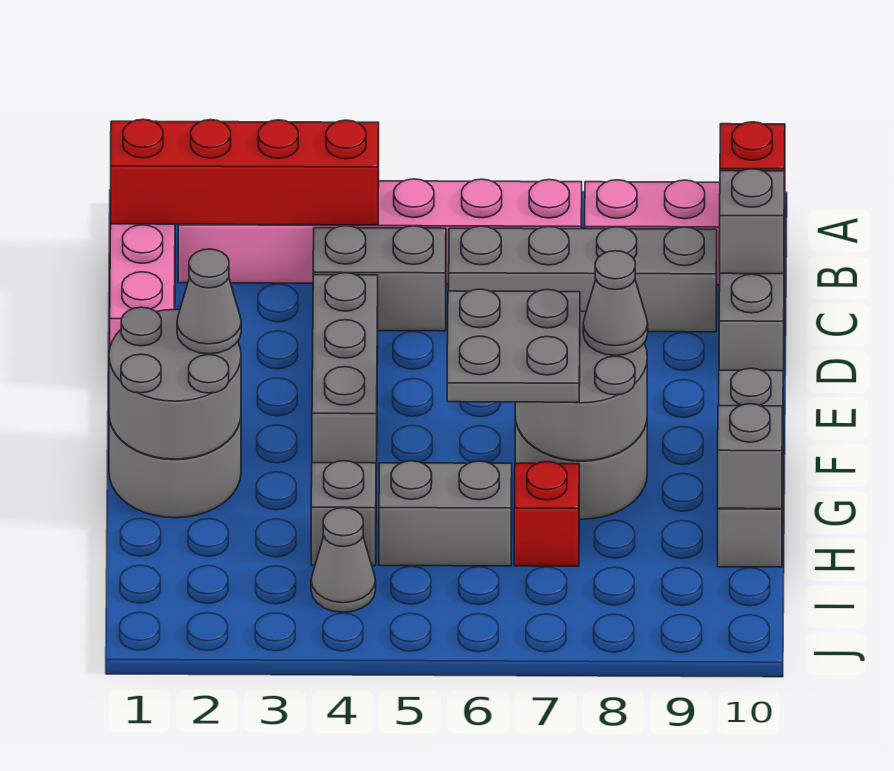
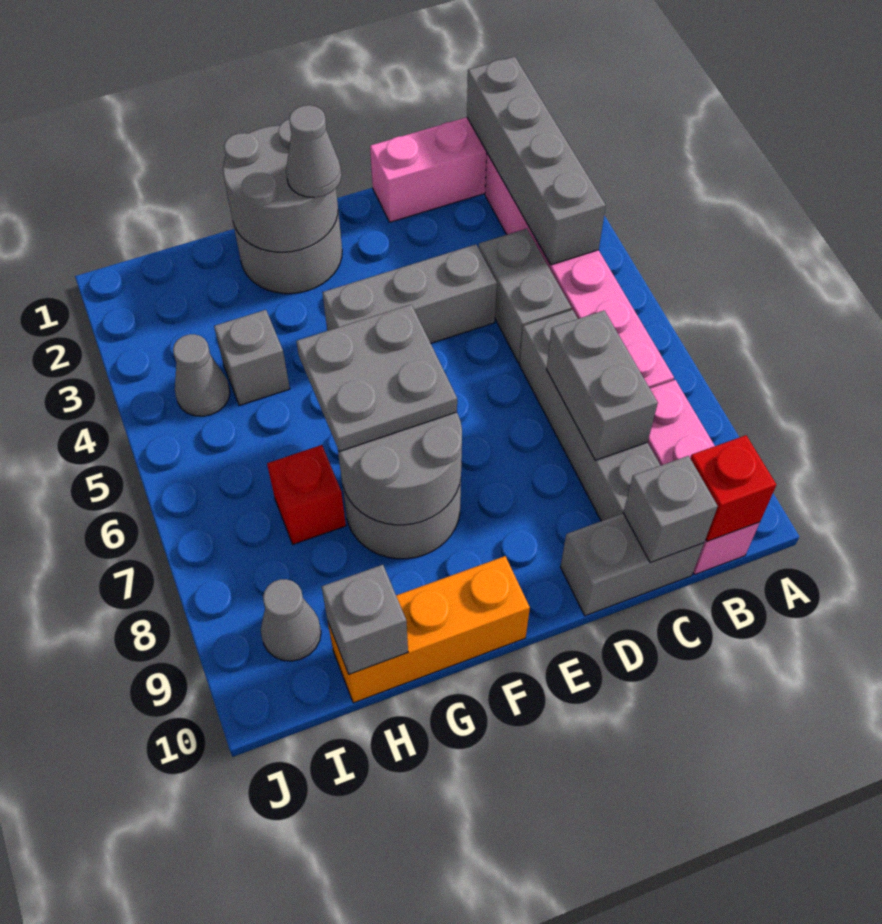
red brick B1:B4 level 2 -> grey brick B1:B4 level 2
grey cone F8 level 3 -> grey cone I9 level 1
grey brick F10:H10 level 1 -> orange brick F10:H10 level 1
grey brick H5:H6 level 1 -> grey brick C7:C8 level 2

